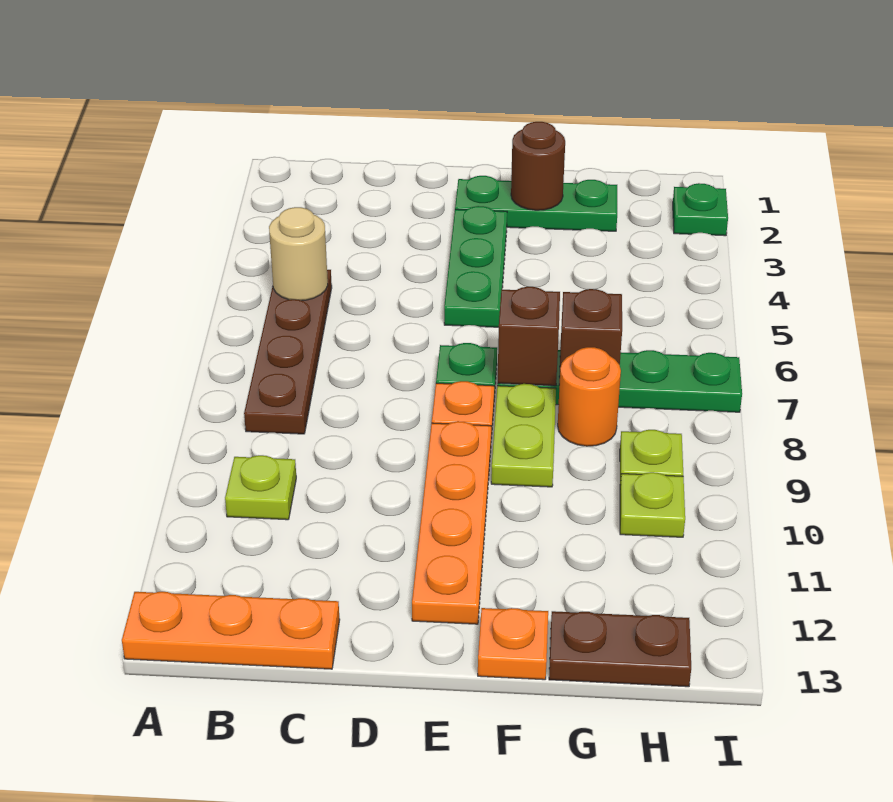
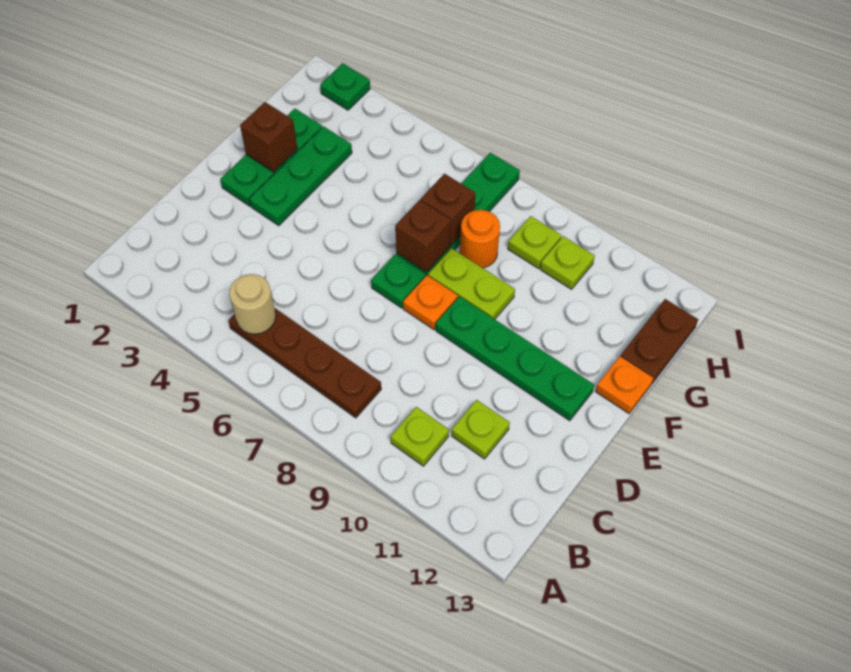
orange plate A13:C13 level 1 -> none
none -> lime plate C11 level 1
green plate E3:E5 level 1 -> green plate E3:G3 level 1
orange plate E9:E12 level 1 -> green plate E9:E12 level 1
brown round brick F2 level 2 -> brown brick F2 level 2

